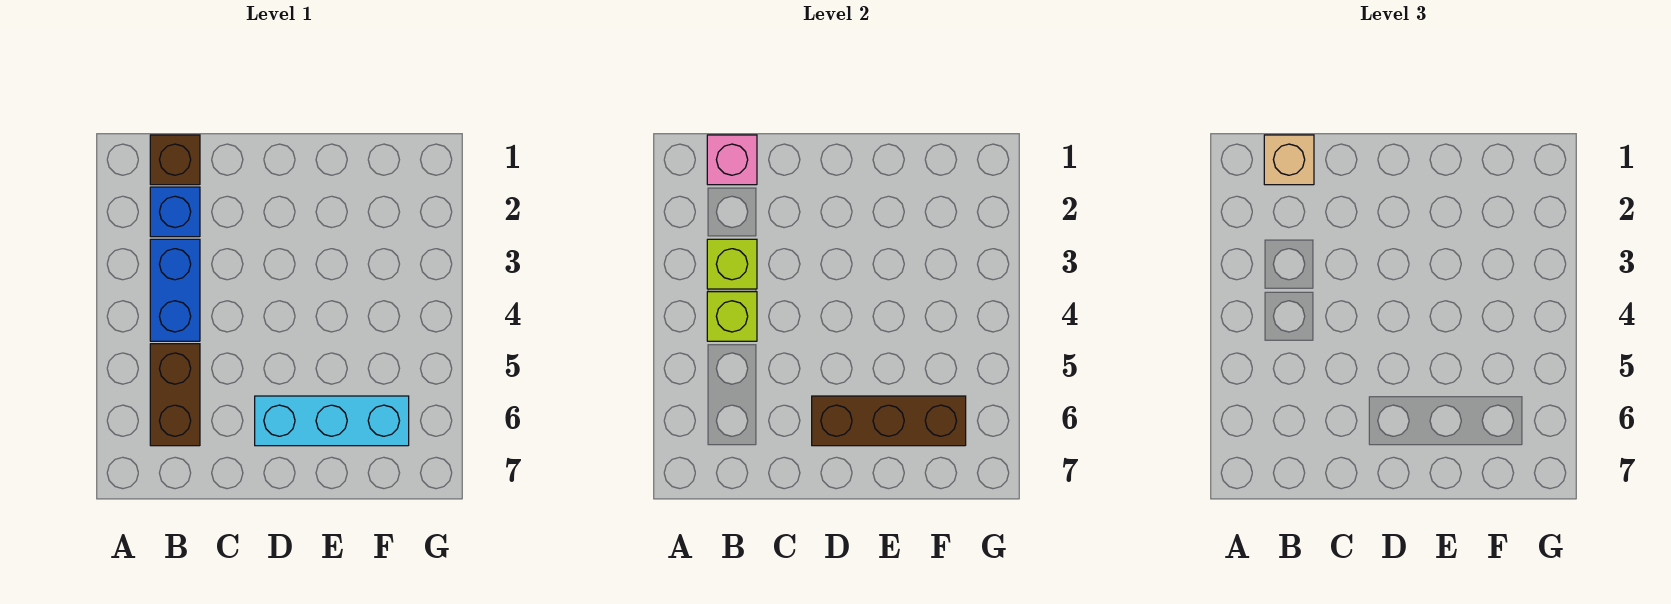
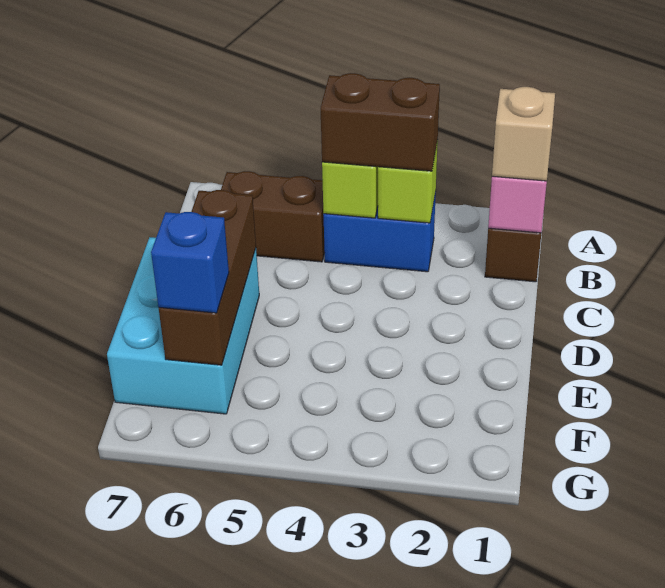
blue brick B2 level 1 -> blue brick F6 level 3
none -> brown brick B3:B4 level 3
cyan brick D6:F6 level 1 -> cyan brick D6:F7 level 1

